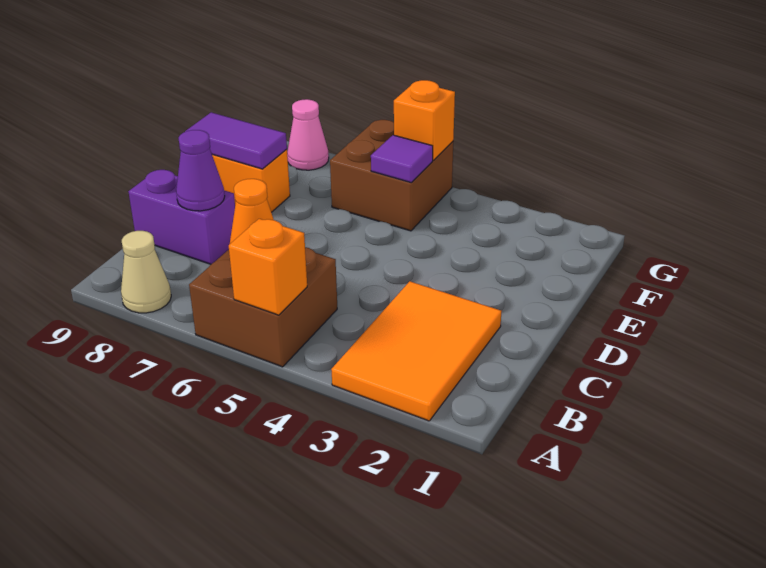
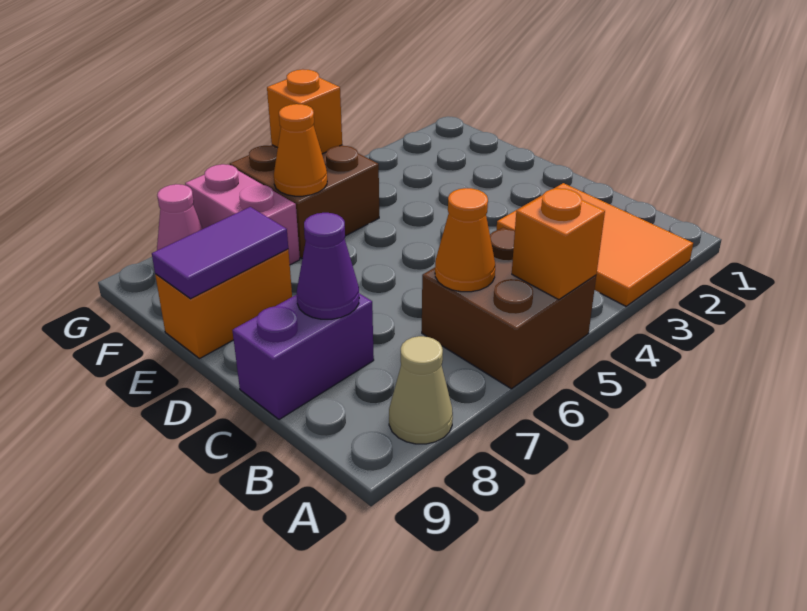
purple tile F5 level 2 -> none
none -> orange cone F6 level 2
none -> pink brick F7:G7 level 1

